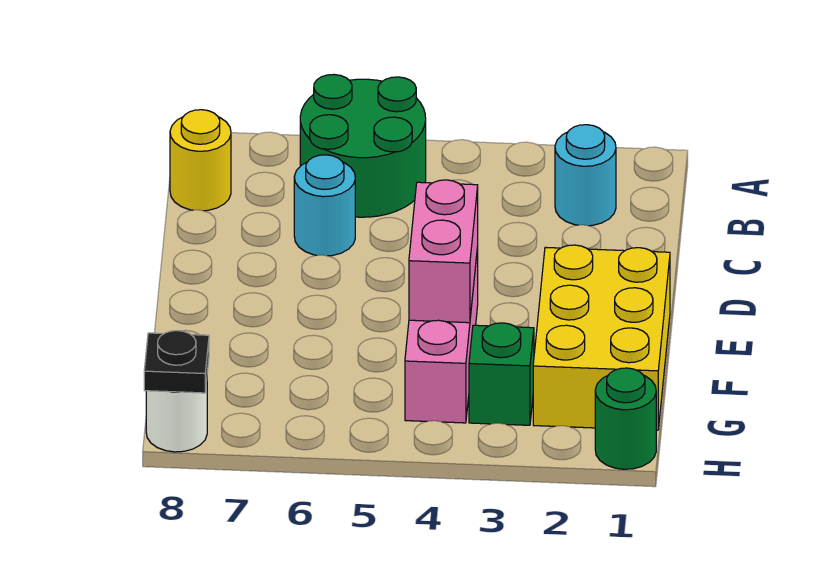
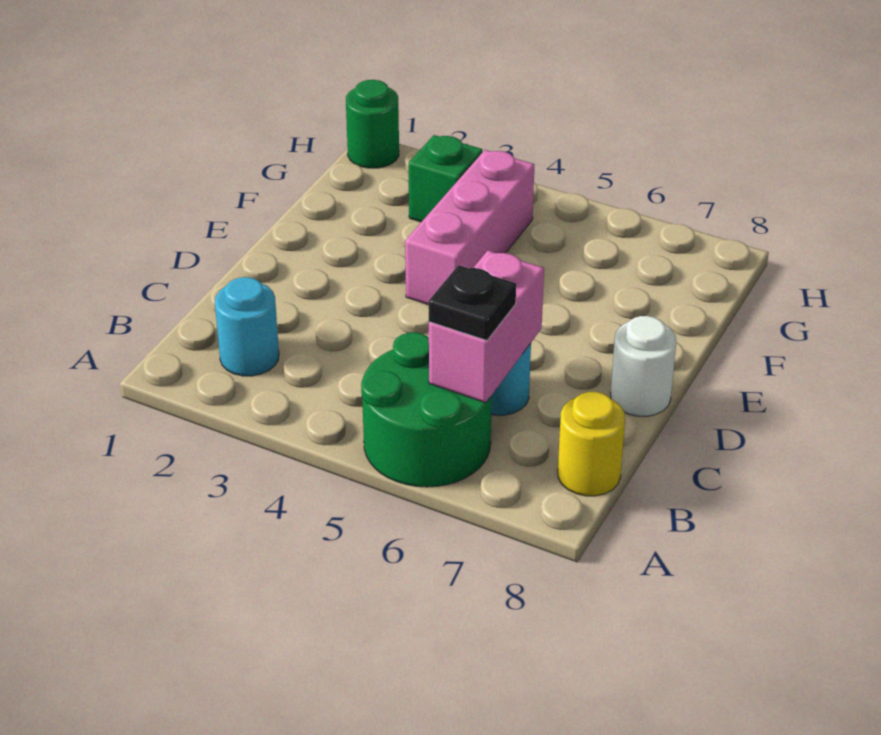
yellow brick E1:G2 level 1 -> none
pink brick E4:F4 level 2 -> pink brick B6:C6 level 2
white round brick H8 level 1 -> white round brick D8 level 1
black plate H8 level 2 -> black plate B6 level 3

